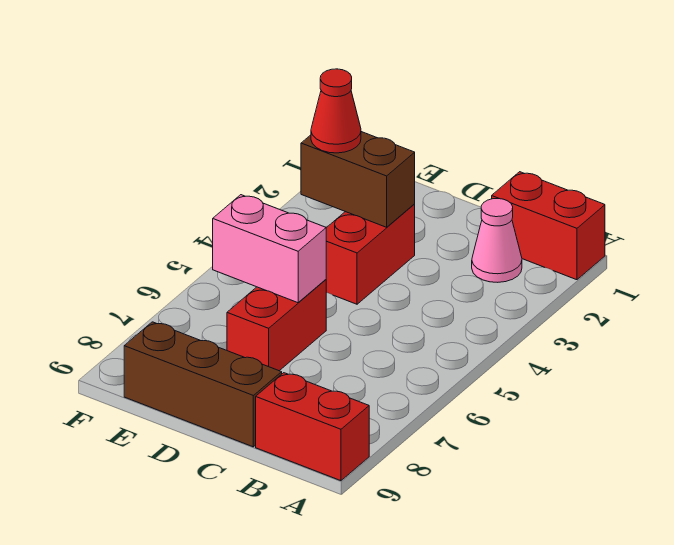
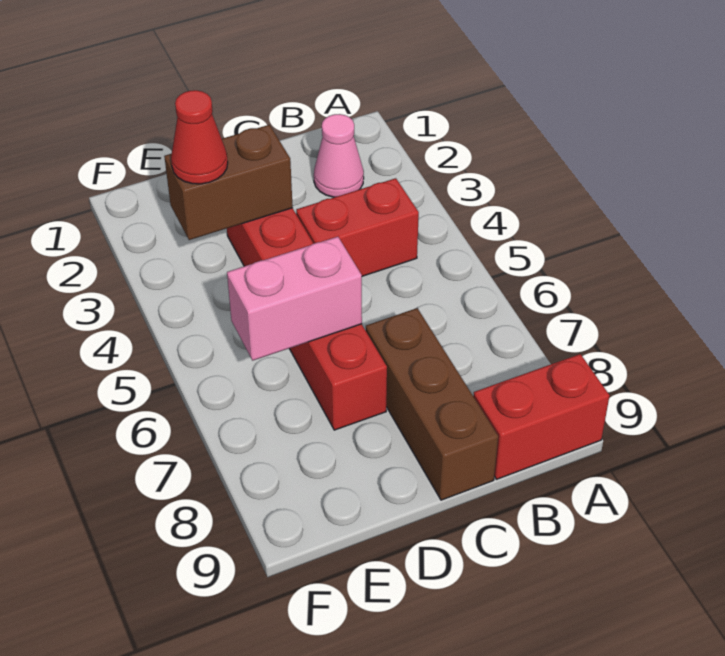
red brick A1:B1 level 1 -> red brick B4:C4 level 1
brown brick C9:E9 level 1 -> brown brick C7:C9 level 1

